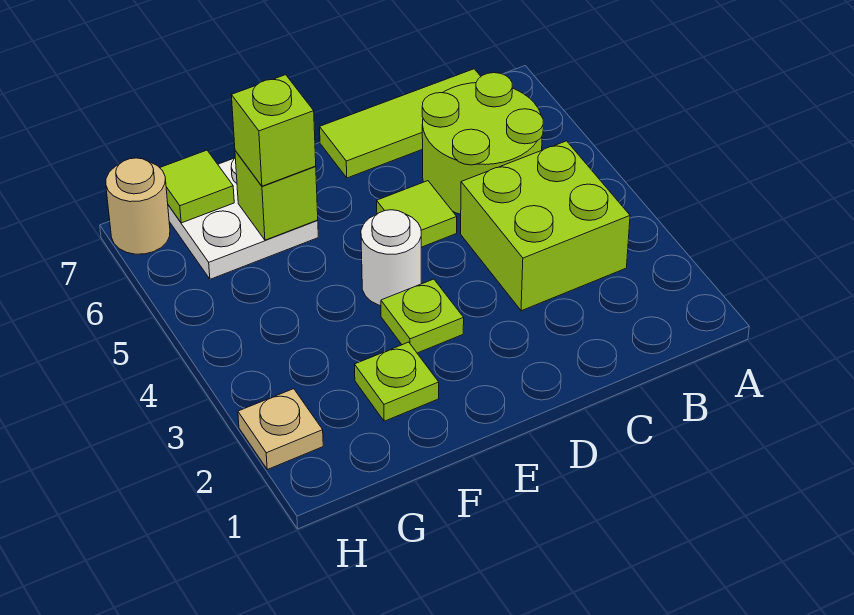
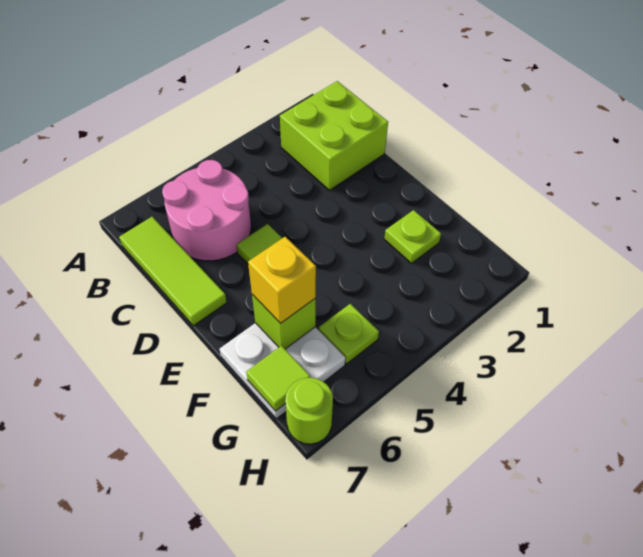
lime brick B3:C4 level 1 -> lime brick B1:C2 level 1
lime round brick B5:C6 level 1 -> pink round brick B5:C6 level 1
lime plate E3 level 1 -> lime plate G5 level 1
white round brick E4 level 1 -> none
lime brick F6 level 3 -> yellow brick F6 level 3
tan plate H2 level 1 -> none
tan round brick H7 level 1 -> lime round brick H7 level 1

